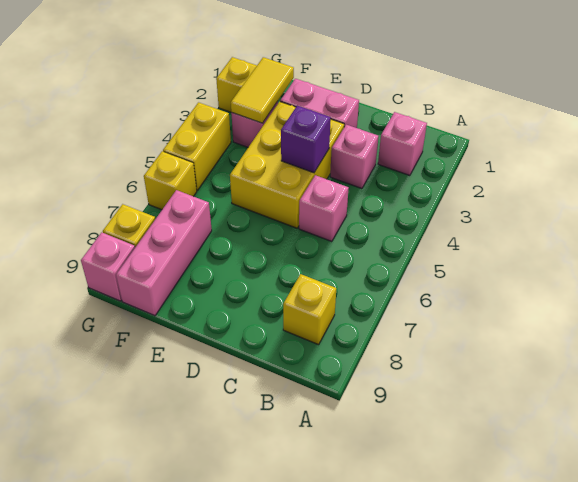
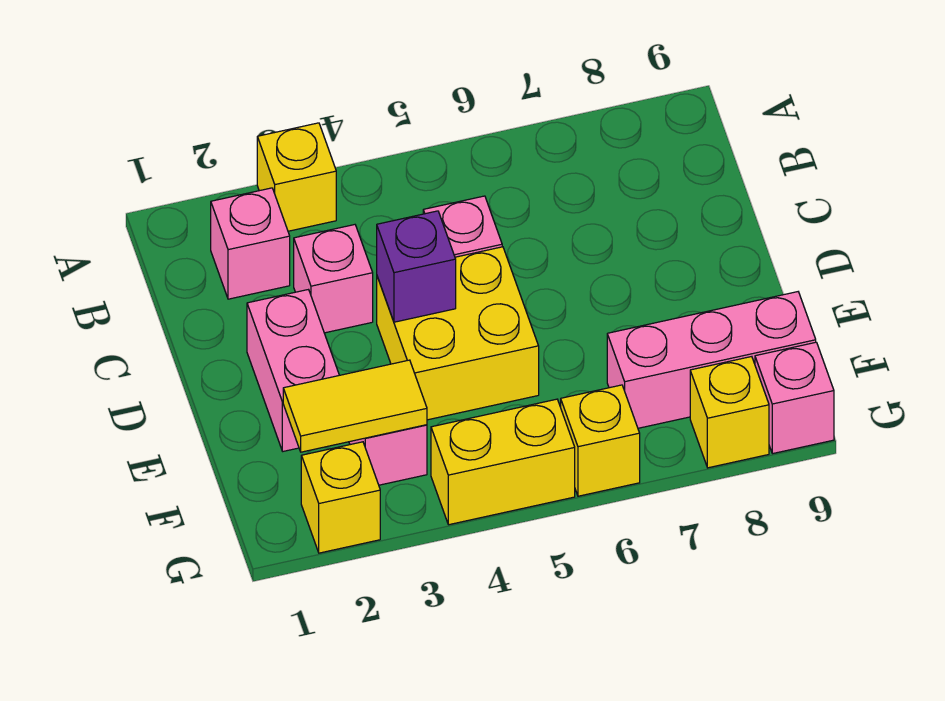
yellow brick B8 level 1 -> yellow brick A3 level 1
yellow brick D3:E5 level 1 -> yellow brick D4:E5 level 1

